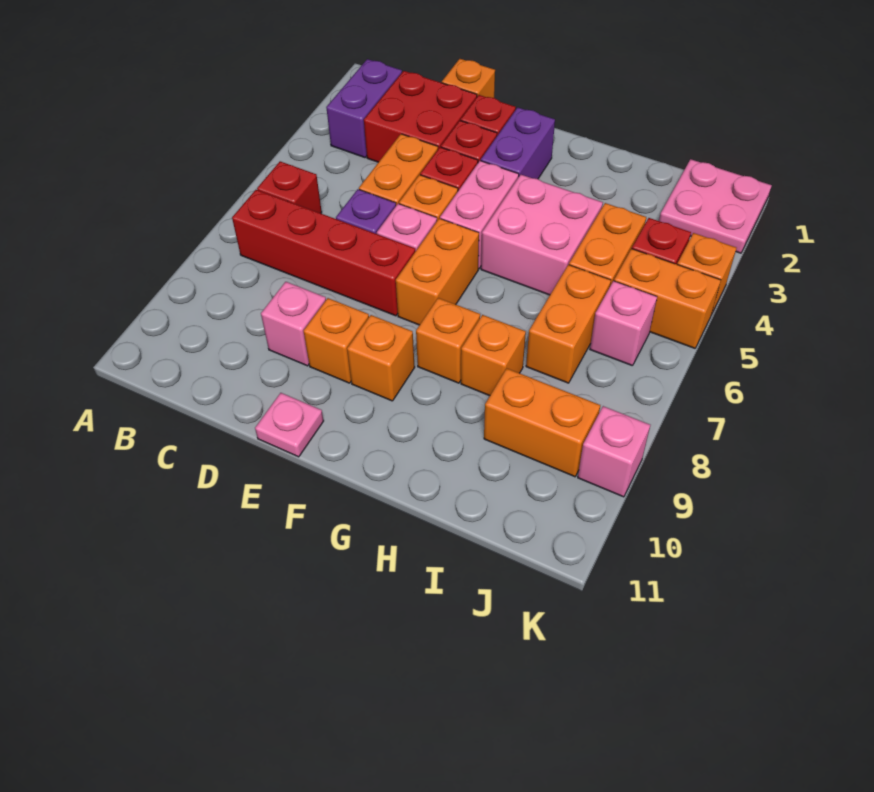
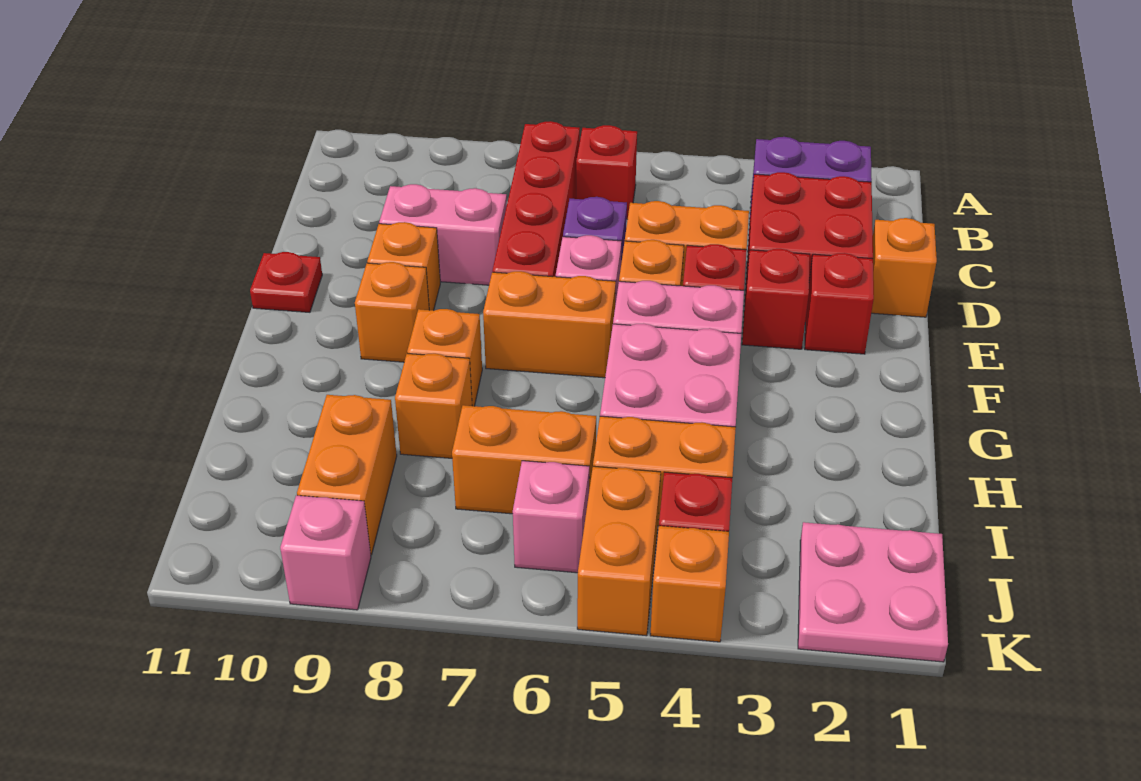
pink brick D9 level 1 -> pink brick D8:D9 level 1
pink plate E11 level 1 -> red plate E11 level 1
purple brick F2:F3 level 1 -> none

